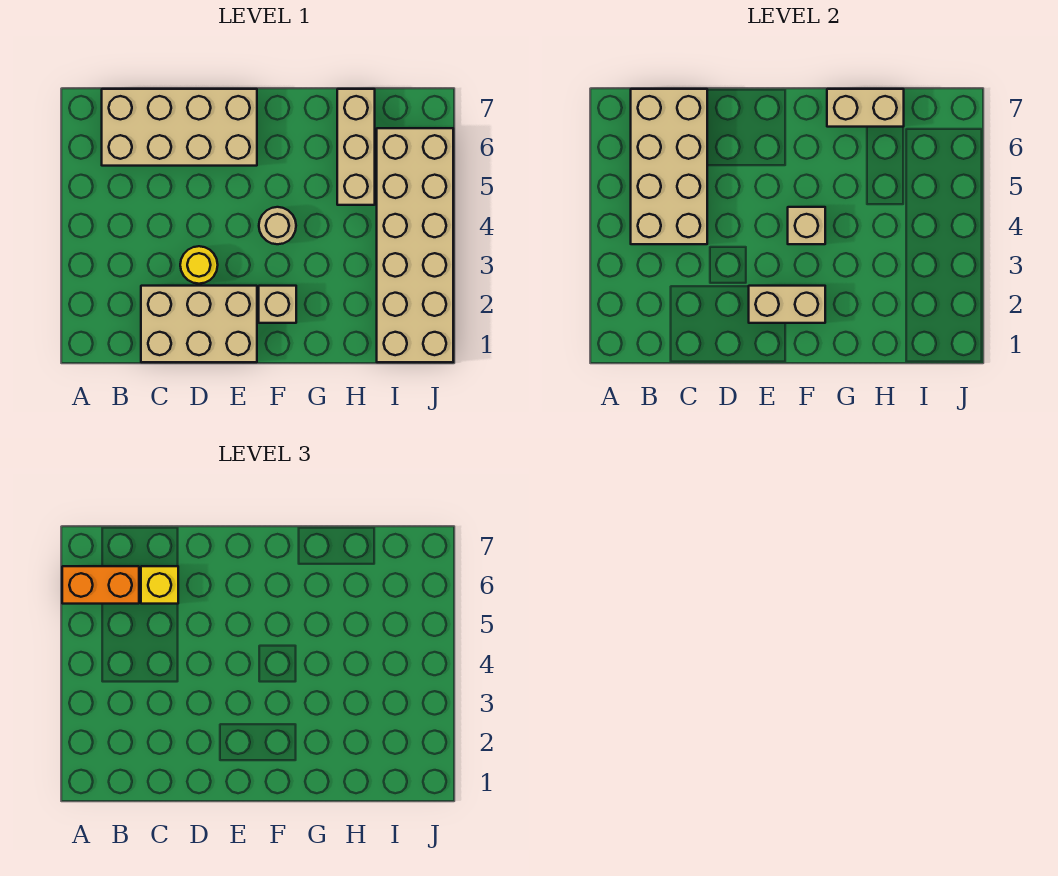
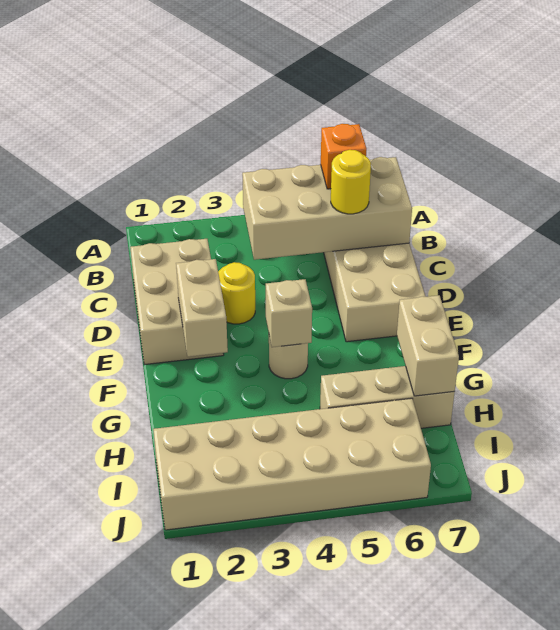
orange brick A6:B6 level 3 -> orange brick B6 level 3
yellow brick C6 level 3 -> yellow round brick C6 level 3
tan brick F2 level 1 -> none

